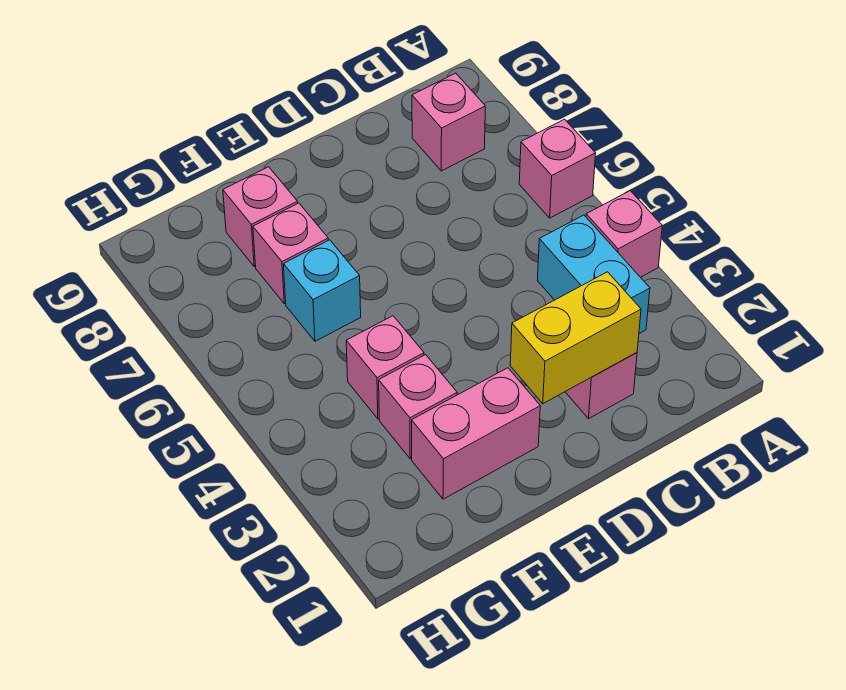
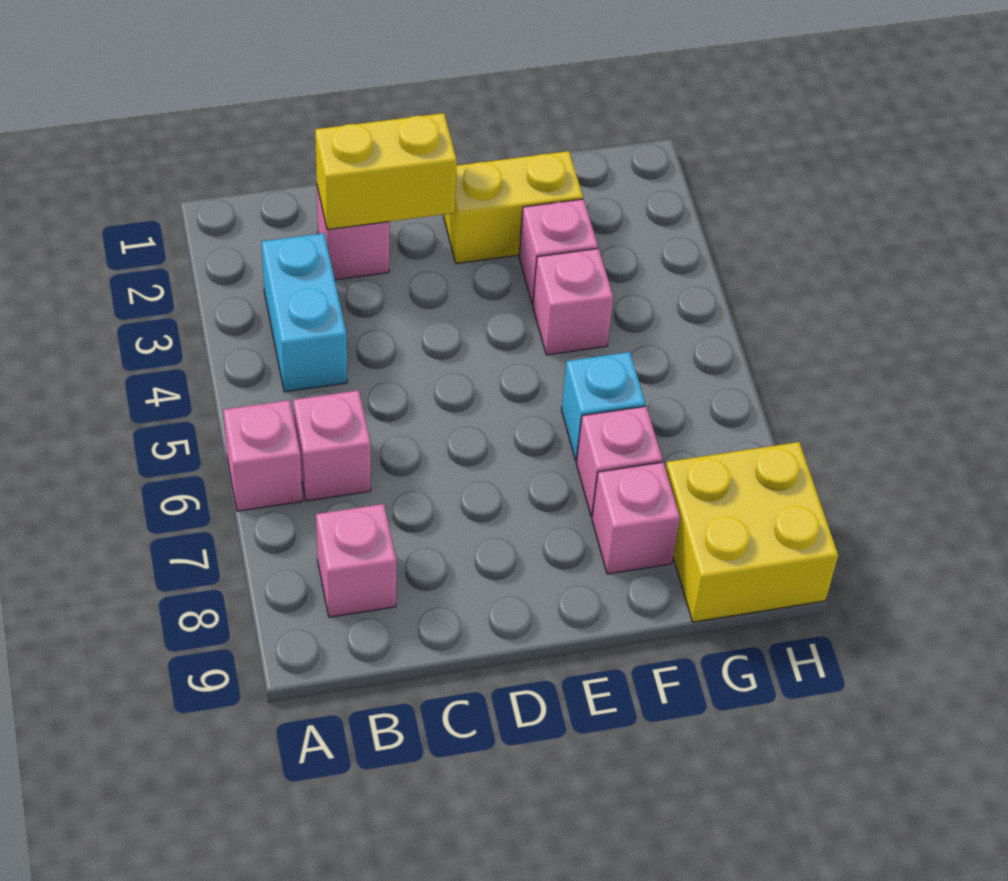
pink brick A4 level 1 -> pink brick B6 level 1
pink brick E2:F2 level 1 -> yellow brick E2:F2 level 1
none -> yellow brick G8:H9 level 1

